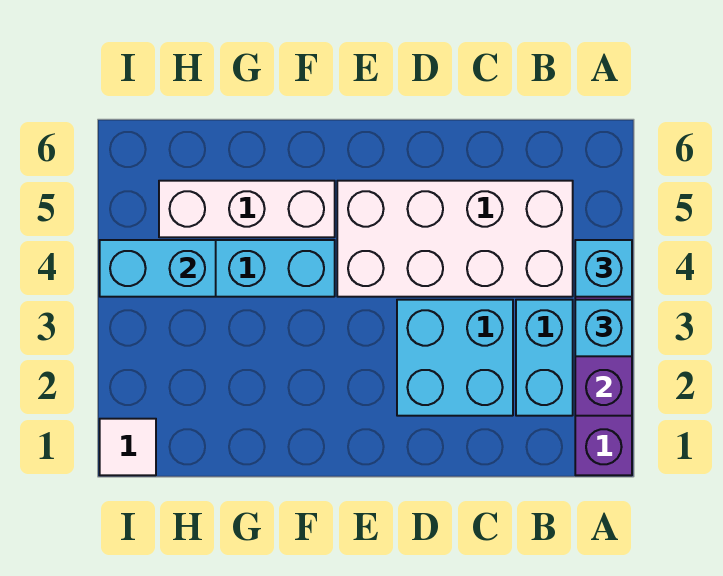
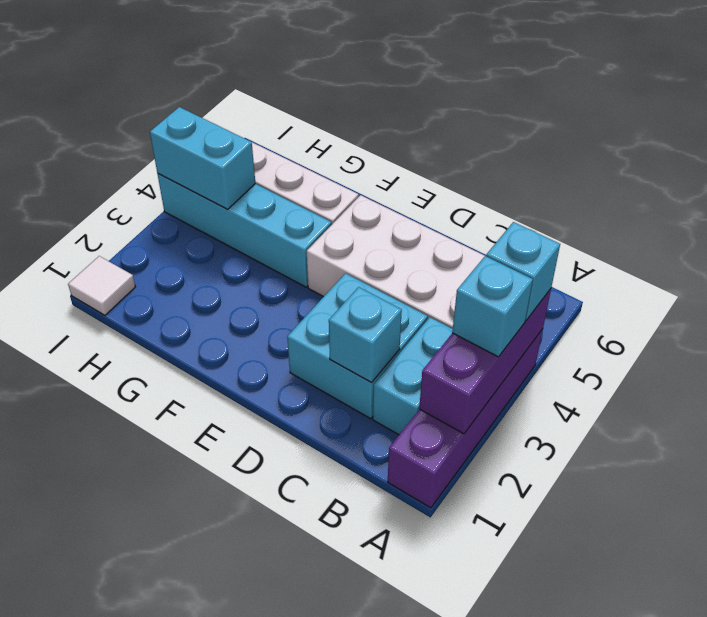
none -> cyan brick C2 level 2

